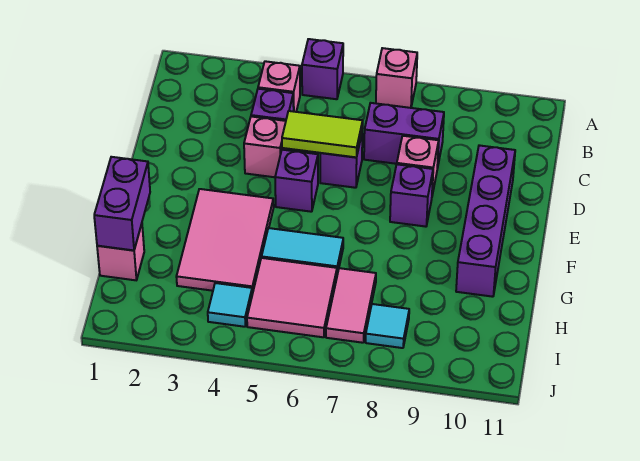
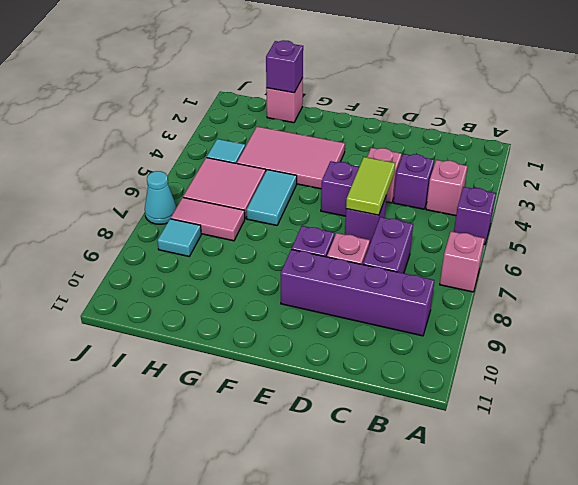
purple brick D10:G10 level 1 -> purple brick B9:E9 level 1
purple brick G1:H1 level 2 -> purple brick H1 level 2
none -> cyan cone J7 level 1

